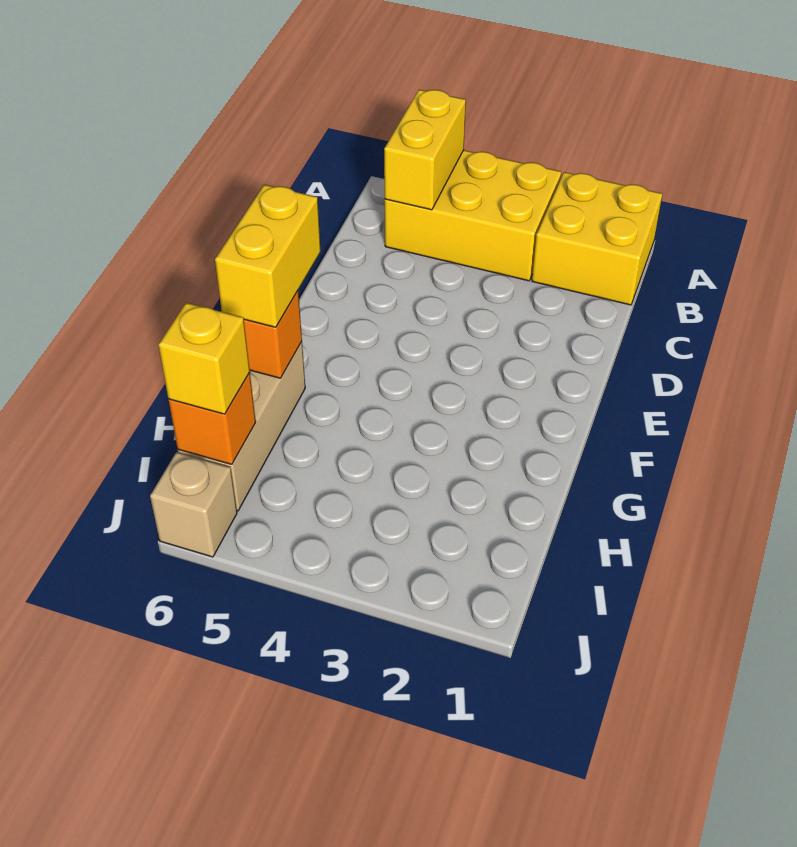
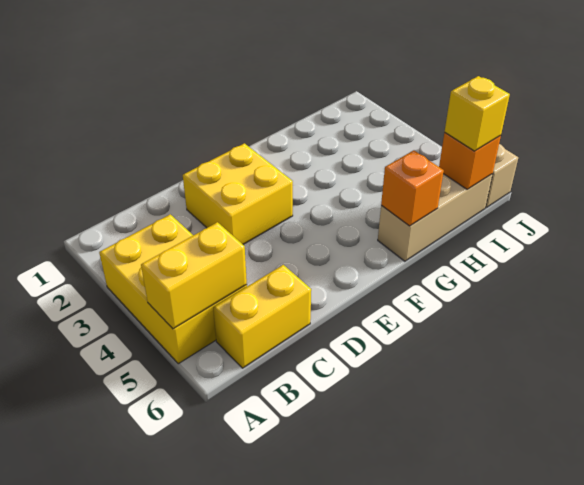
yellow brick A1:B2 level 1 -> yellow brick D2:E3 level 1
yellow brick F6:G6 level 3 -> yellow brick B6:C6 level 1

